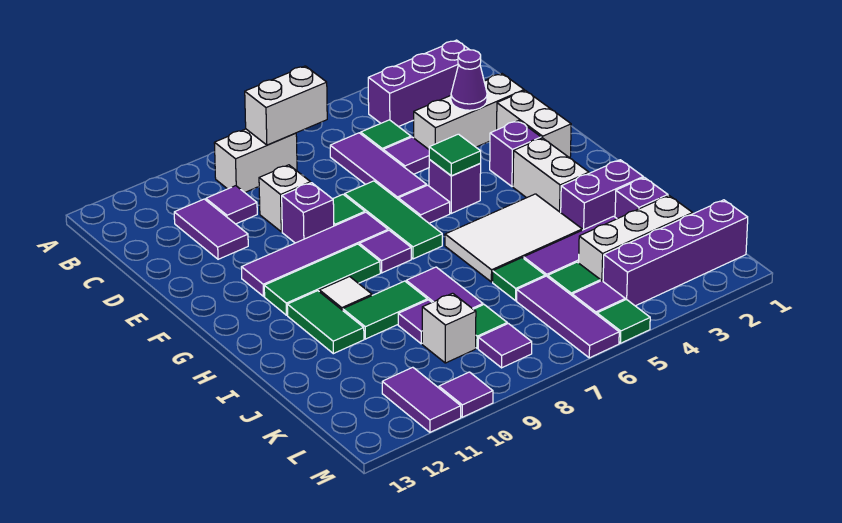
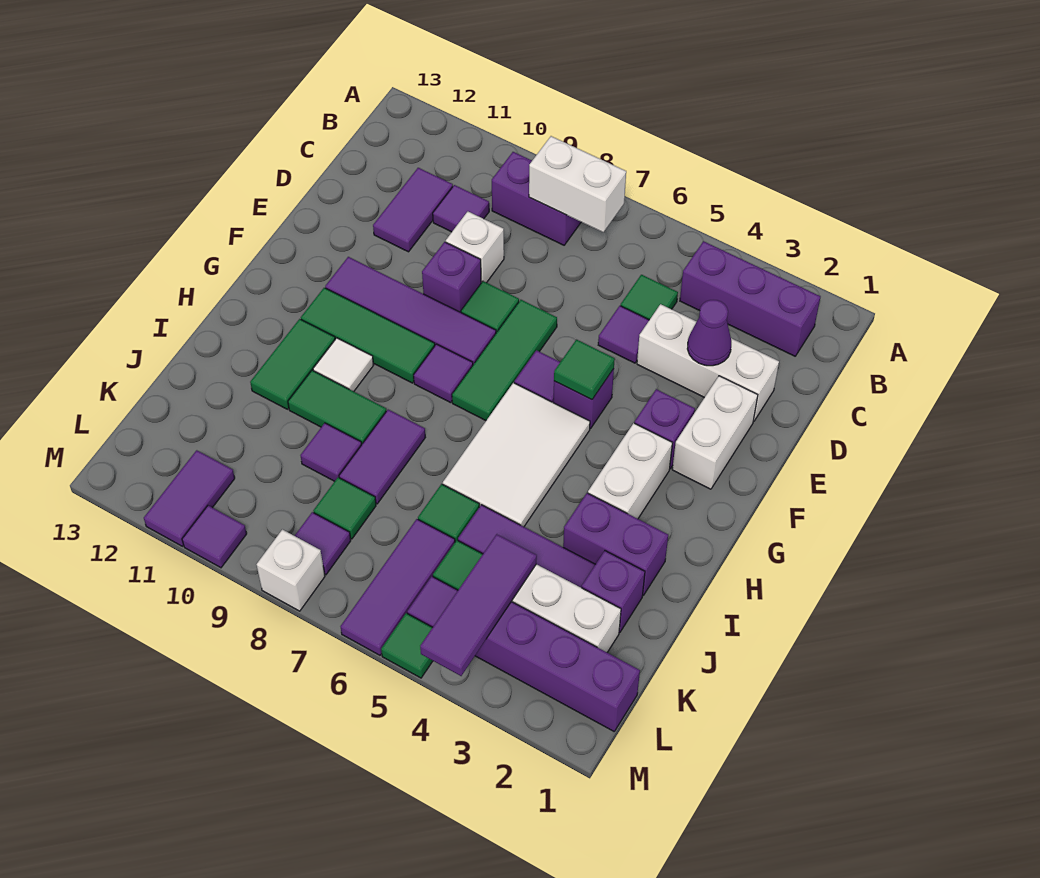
white brick B8:B9 level 1 -> purple brick B8:B9 level 1
purple tile C6:E6 level 1 -> purple tile K4:M4 level 2
white tile H4:I6 level 1 -> white tile G5:I6 level 1
white brick K9 level 1 -> white brick M8 level 1

